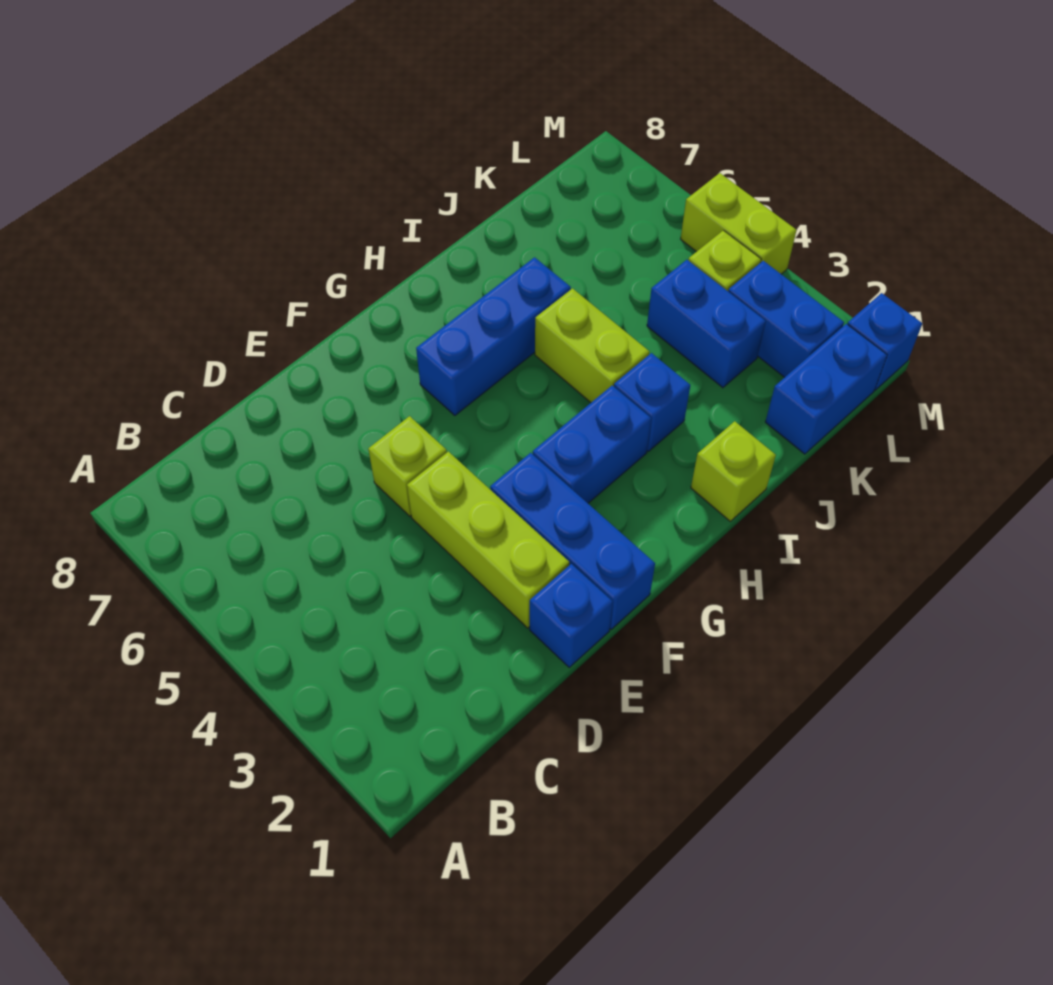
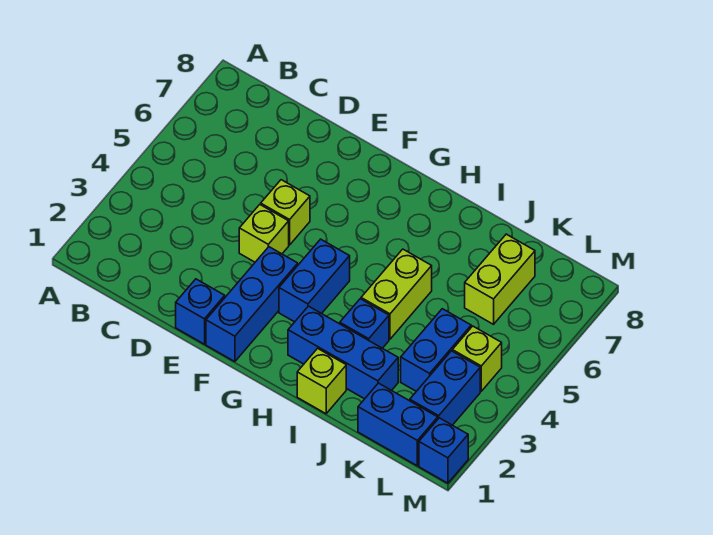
lime brick E2:E4 level 1 -> lime brick E4 level 1
blue brick G3:H3 level 1 -> blue brick G3:G4 level 1
blue brick G6:I6 level 1 -> blue brick H2:J2 level 1
lime brick M4:M5 level 1 -> lime brick K6:K7 level 1

